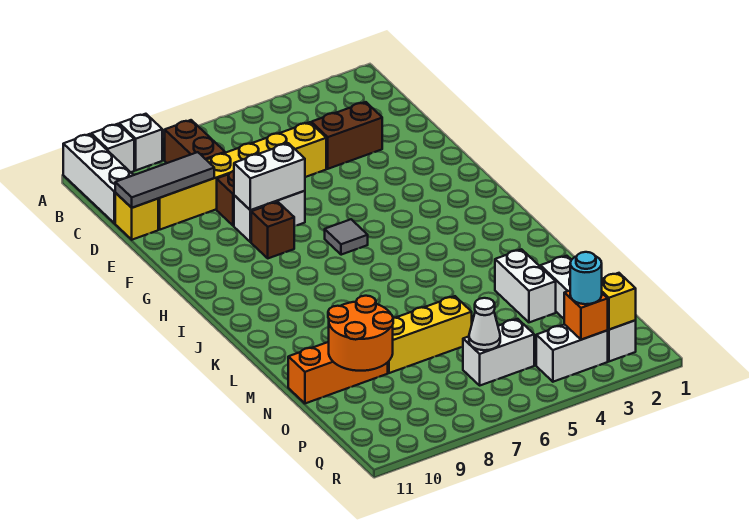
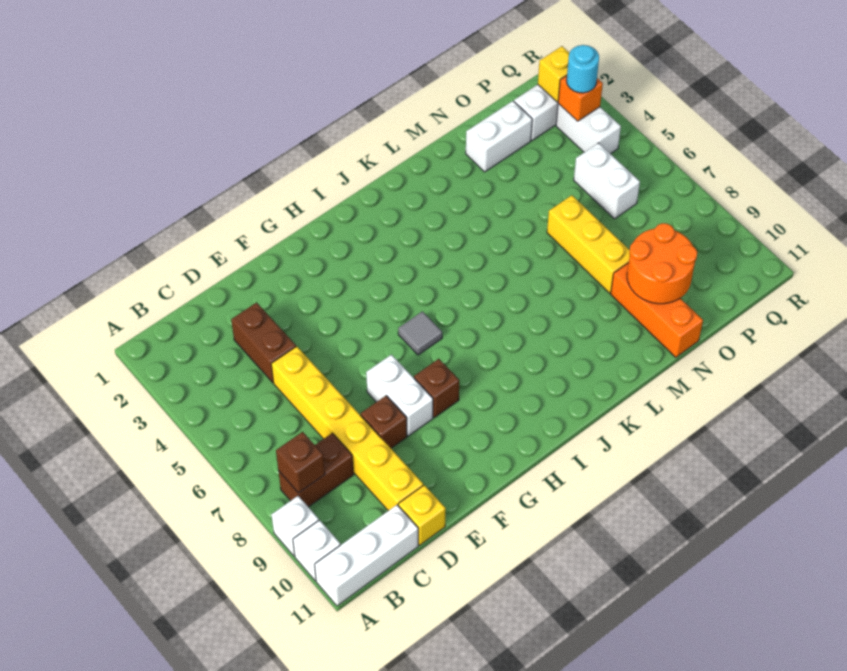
none -> brown brick B8 level 2
grey tile D9:D11 level 2 -> none
white brick F7:F8 level 2 -> none
white brick M3:N3 level 1 -> none
white cone P6 level 2 -> none

